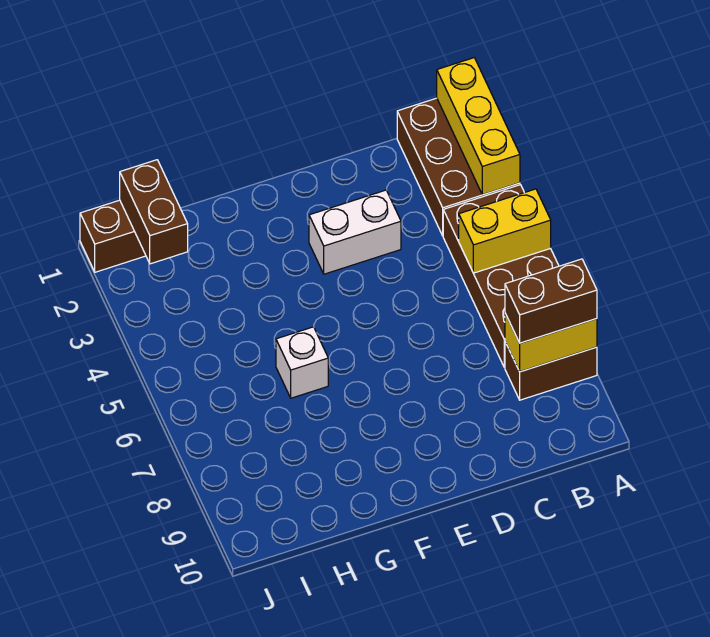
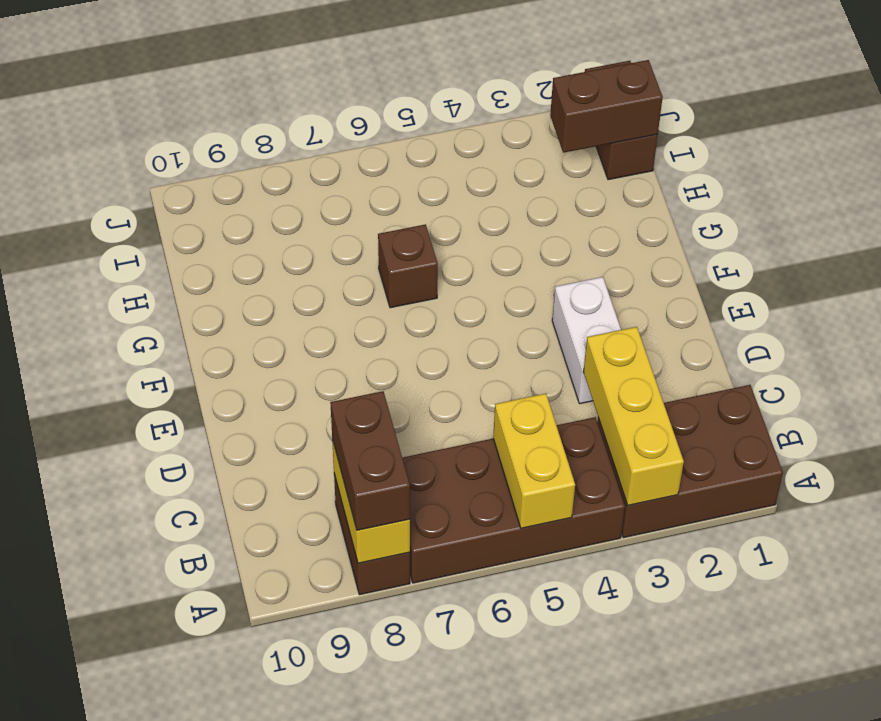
yellow brick A1:A3 level 2 -> yellow brick A3:C3 level 2
white brick G6 level 1 -> brown brick G6 level 1

